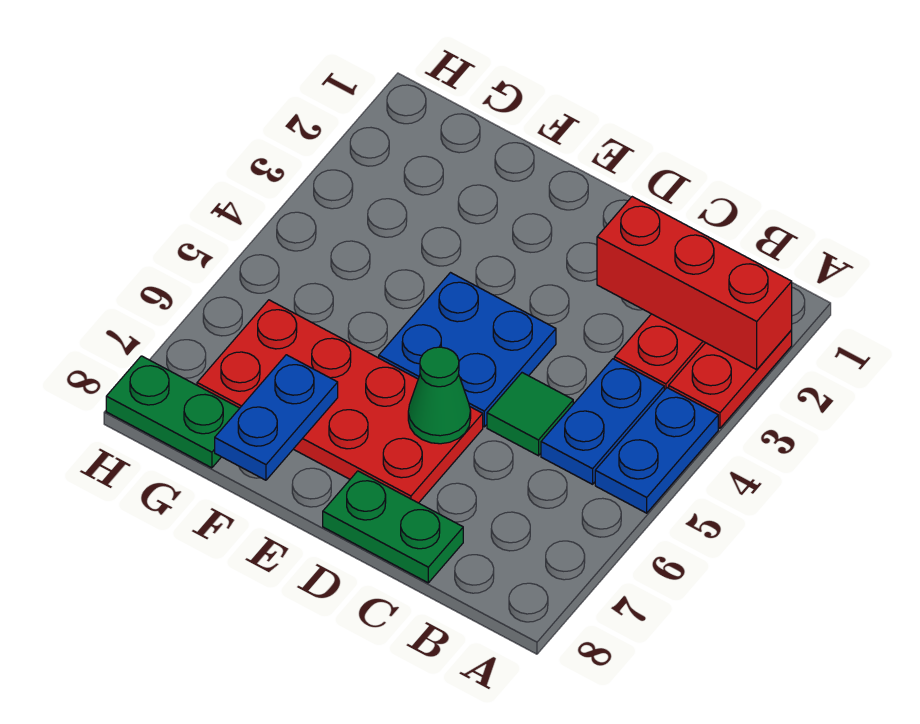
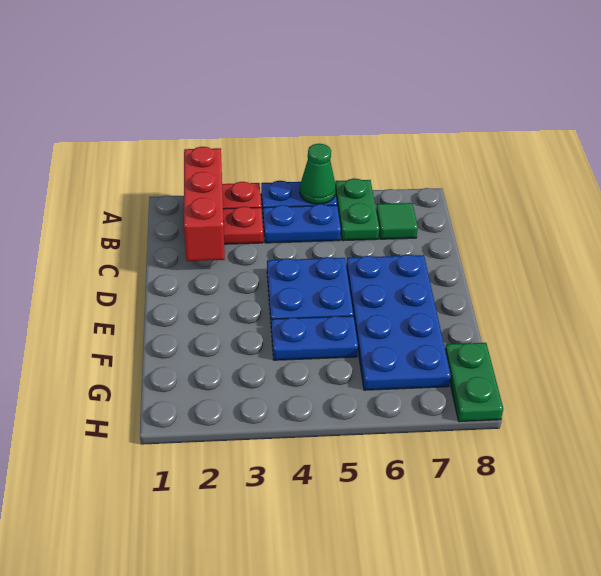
green tile C5 level 1 -> green tile B7 level 1
green plate C8:D8 level 1 -> green plate A6:B6 level 1
red plate D6:G7 level 1 -> blue plate D6:G7 level 1
green cone D6 level 2 -> green cone A5 level 2
blue plate F7:F8 level 2 -> blue plate F4:F5 level 1

